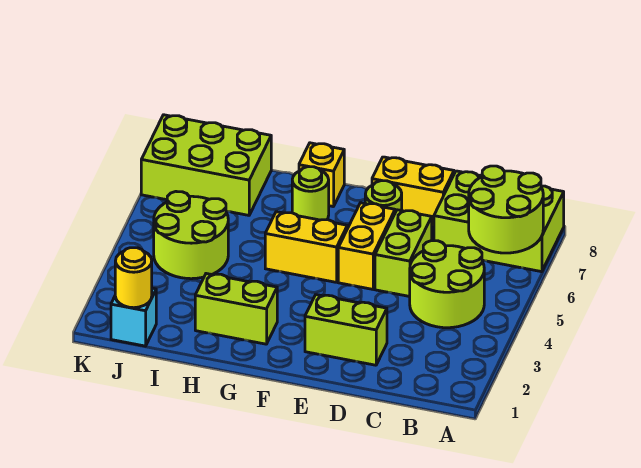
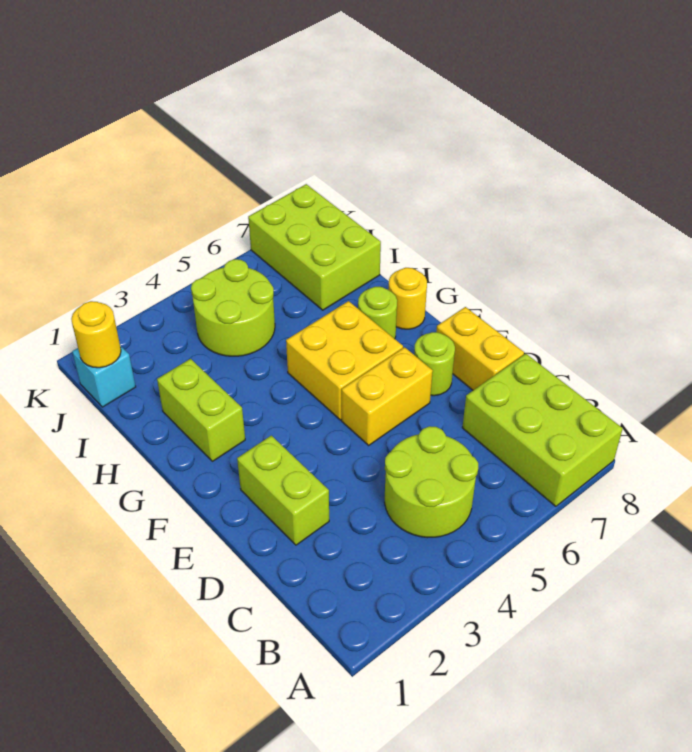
lime round brick A6:B7 level 2 -> none
lime brick D5:D6 level 1 -> none
yellow brick F5:G5 level 1 -> yellow brick F5:G6 level 1
yellow brick G8 level 1 -> yellow round brick G8 level 1

